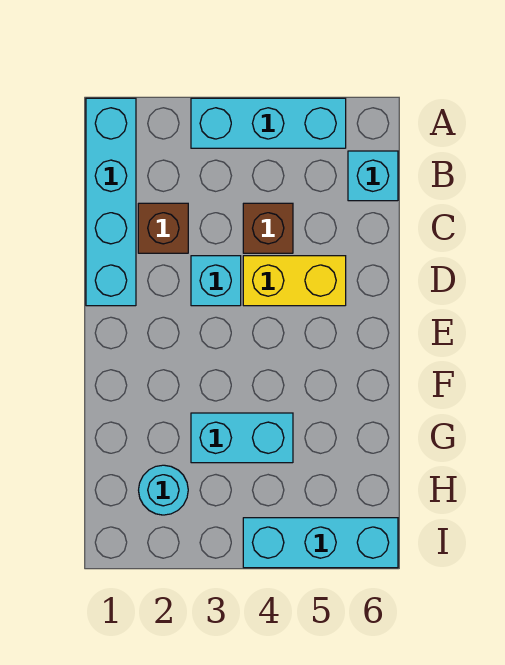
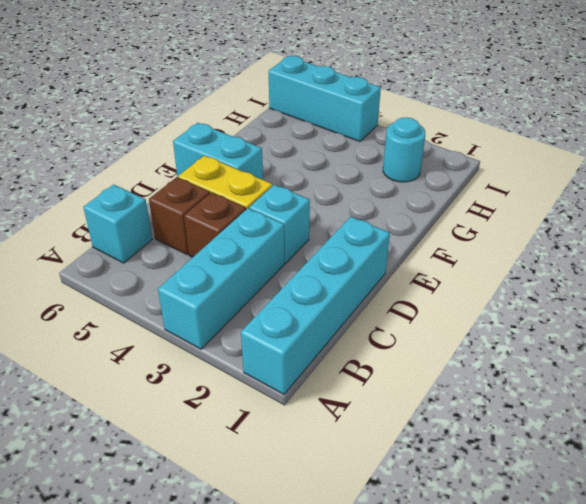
cyan brick A3:A5 level 1 -> cyan brick A3:C3 level 1
brown brick C2 level 1 -> brown brick C5 level 1
cyan brick G3:G4 level 1 -> cyan brick E5:E6 level 1

